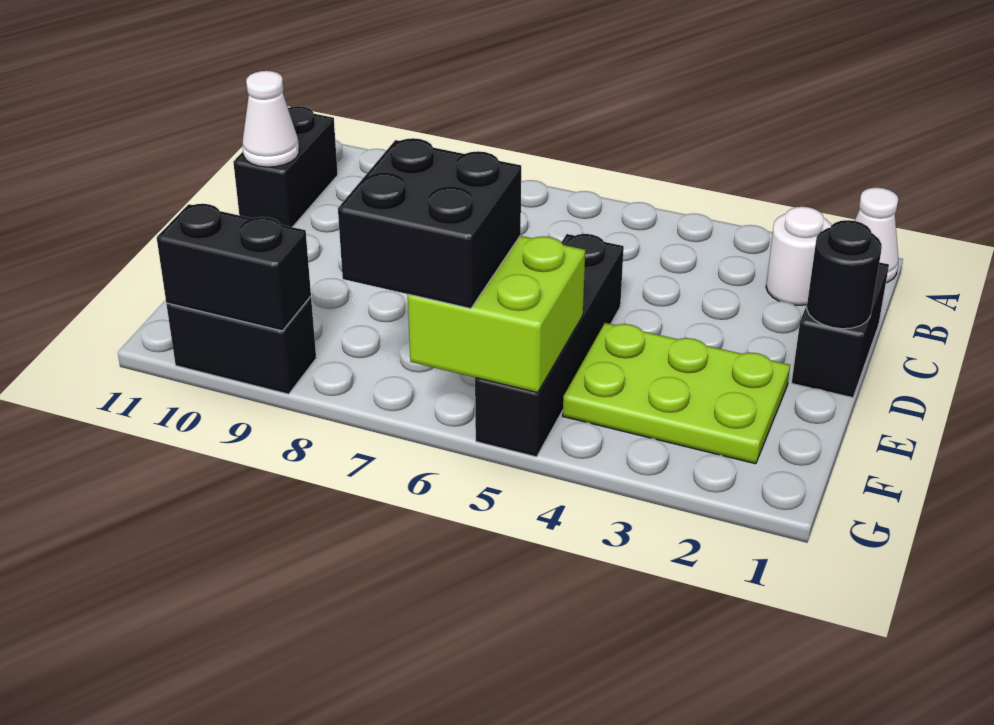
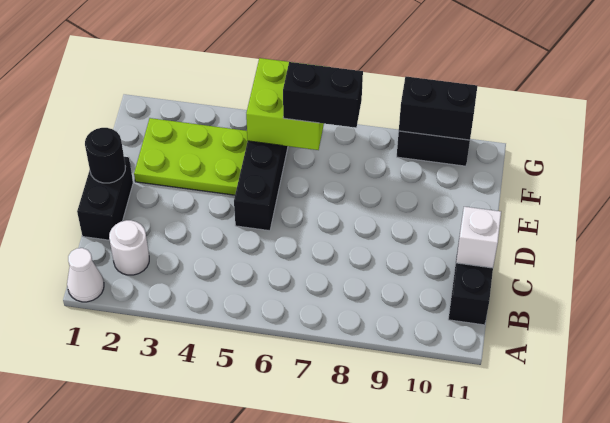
white cone C11 level 2 -> white brick C11 level 2
black brick F6:G7 level 3 -> black brick F6:F7 level 3

